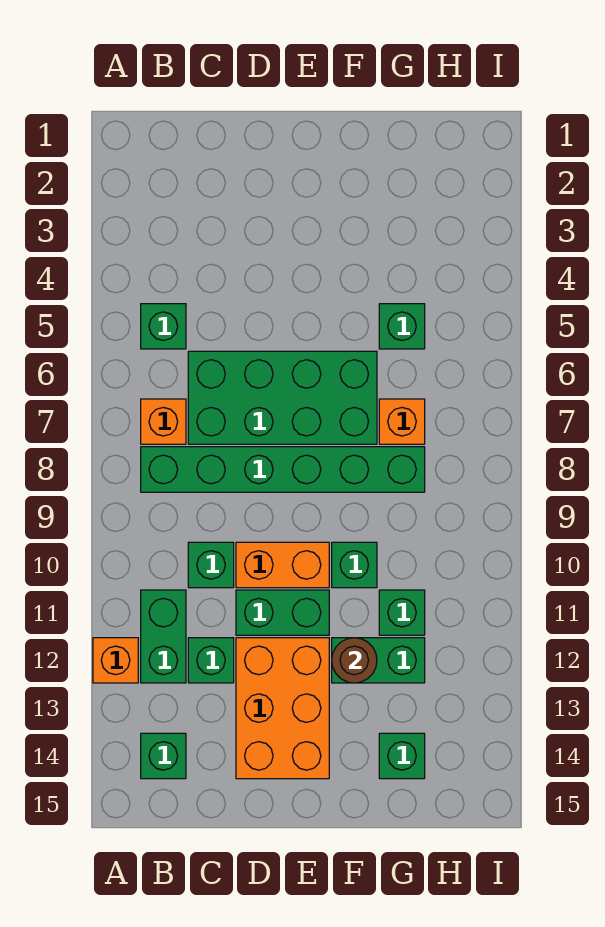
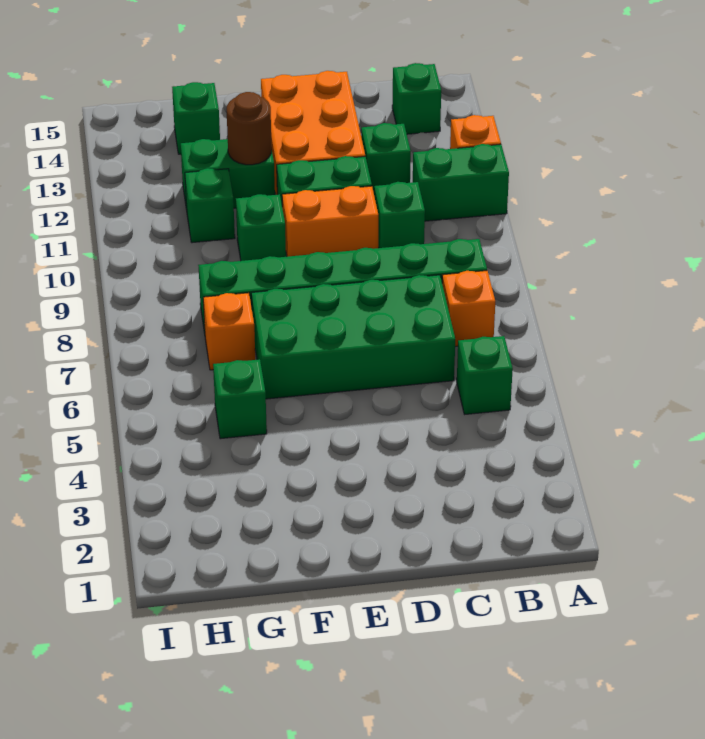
green brick B11:B12 level 1 -> green brick A11:B11 level 1

